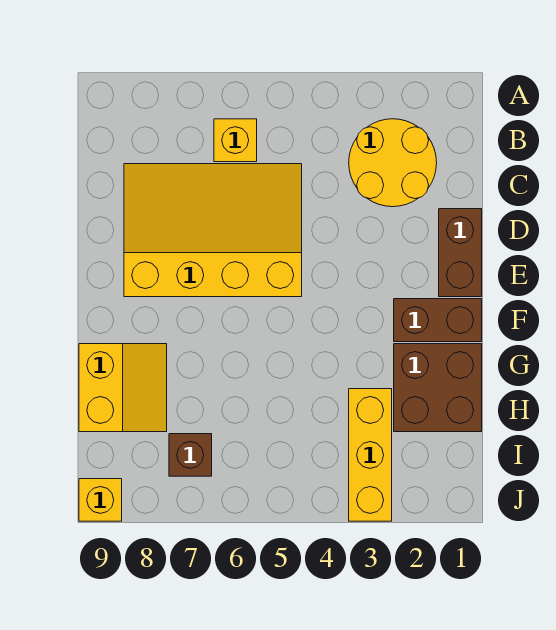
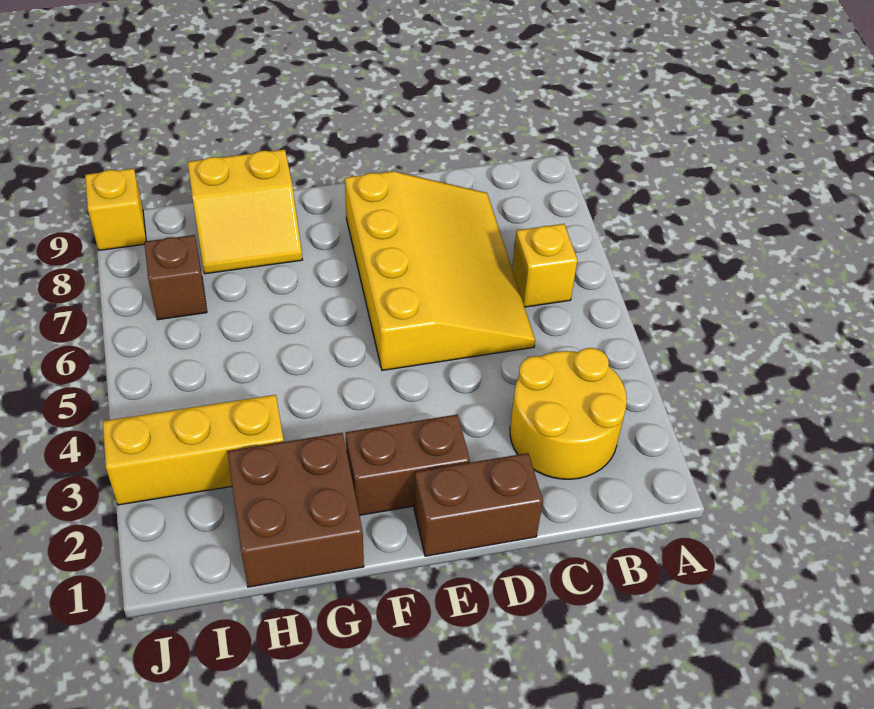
brown brick F1:F2 level 1 -> brown brick E2:F2 level 1

